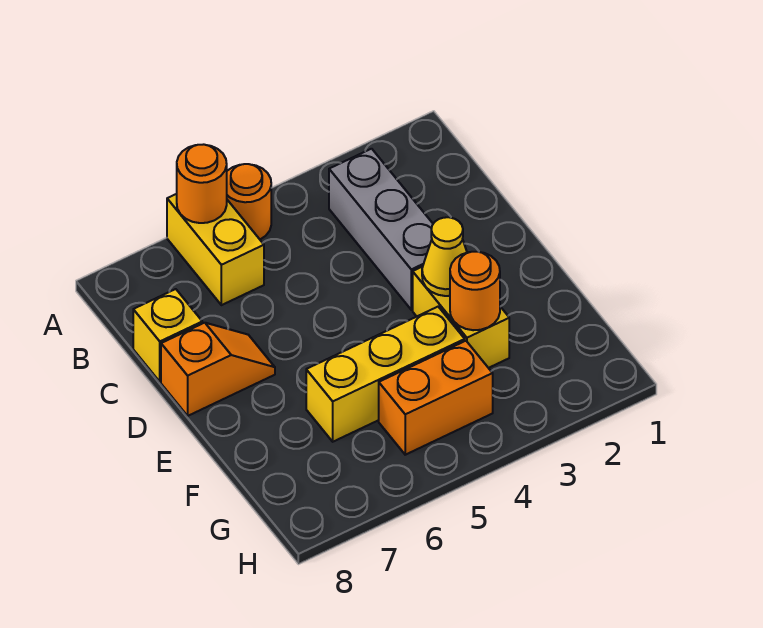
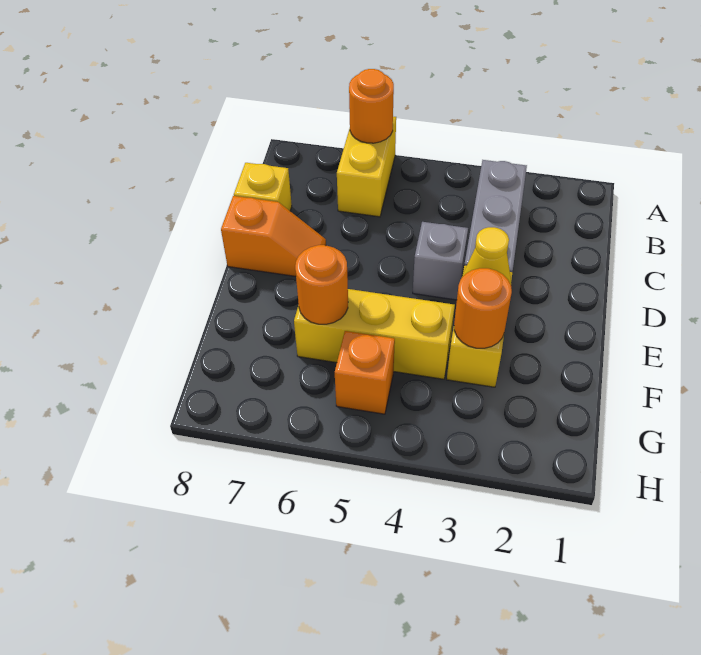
orange round brick A5 level 1 -> orange round brick F6 level 2
none -> grey brick D4 level 1
orange brick G4:G5 level 1 -> orange brick G5 level 1

